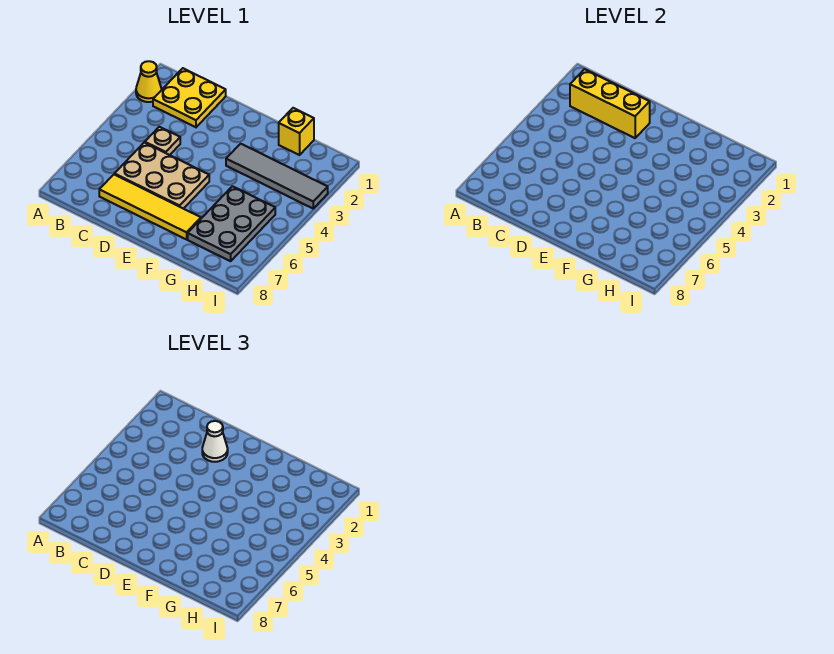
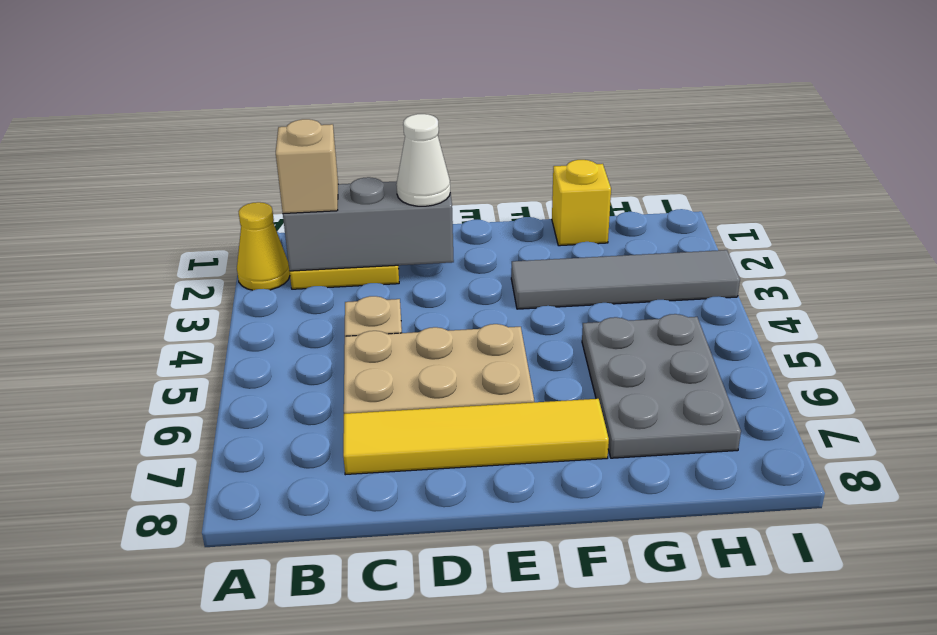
yellow brick B2:D2 level 2 -> grey brick B2:D2 level 2
none -> tan brick B2 level 3

